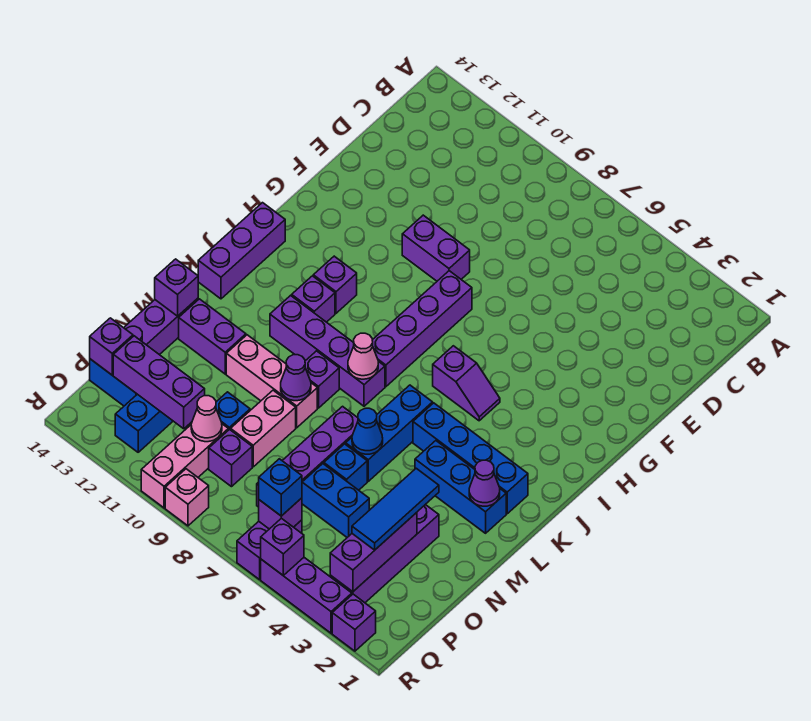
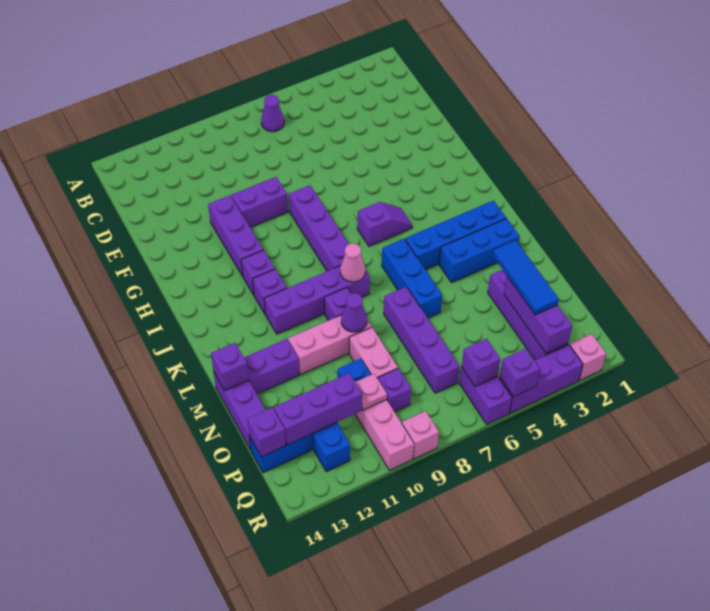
purple brick I14:K14 level 1 -> purple brick F11:H11 level 1
purple cone L2 level 2 -> purple cone B7 level 1
blue cone M6 level 2 -> none
blue brick N6 level 1 -> none
blue brick O5:O6 level 1 -> none
pink cone P10 level 2 -> pink plate P10 level 2
blue brick Q6 level 3 -> none
purple brick R2 level 1 -> pink brick R2 level 1

